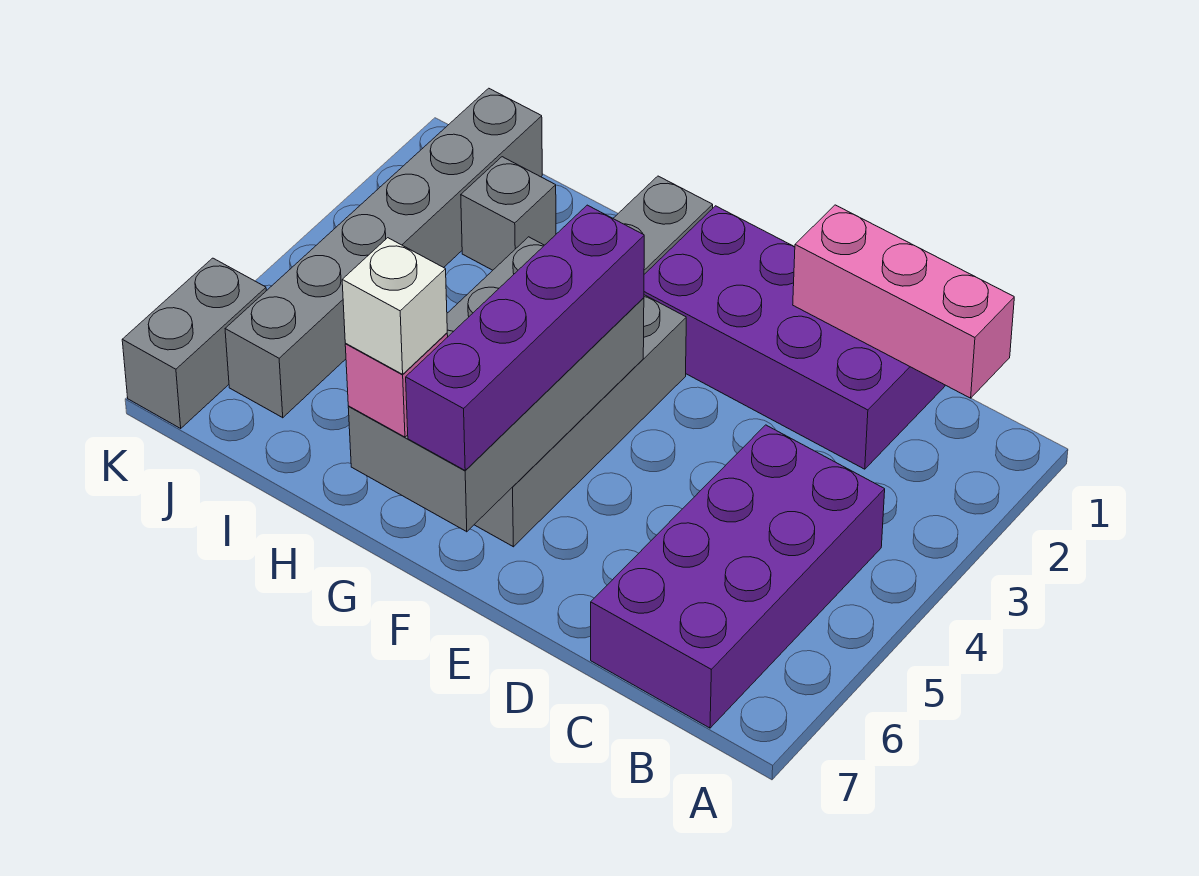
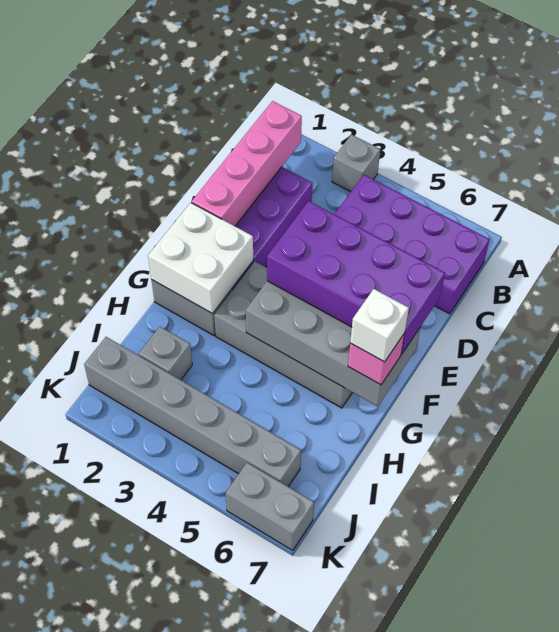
none -> grey brick A3 level 1
pink brick B1:D1 level 2 -> pink brick B1:E1 level 2
none -> white brick F1:G2 level 2
purple brick F4:F7 level 3 -> purple brick E4:F7 level 3

